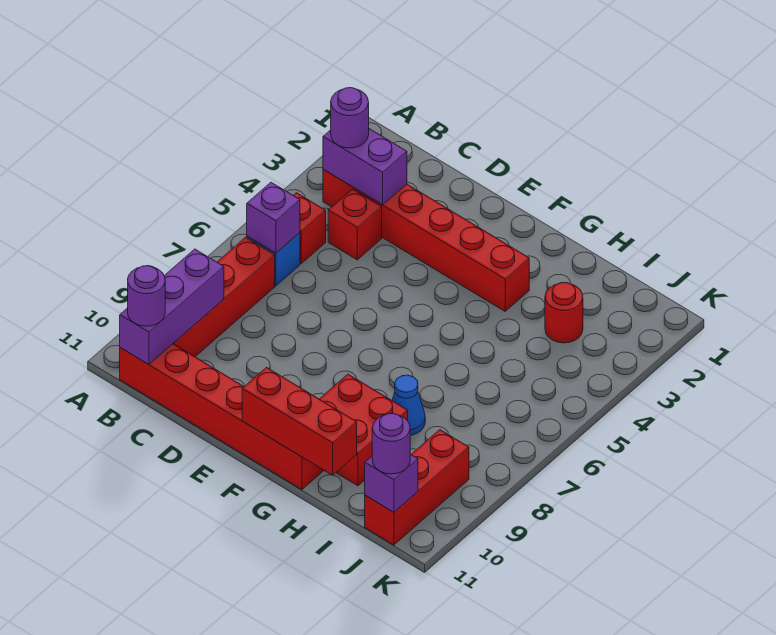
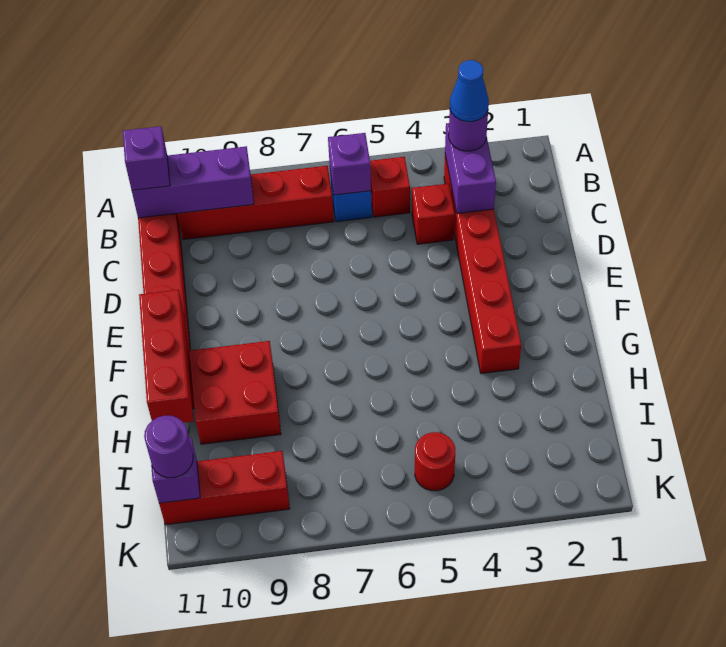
purple round brick B11 level 3 -> purple brick B11 level 3
blue cone H8 level 1 -> blue cone B3 level 4
red round brick I3 level 1 -> red round brick J5 level 1

